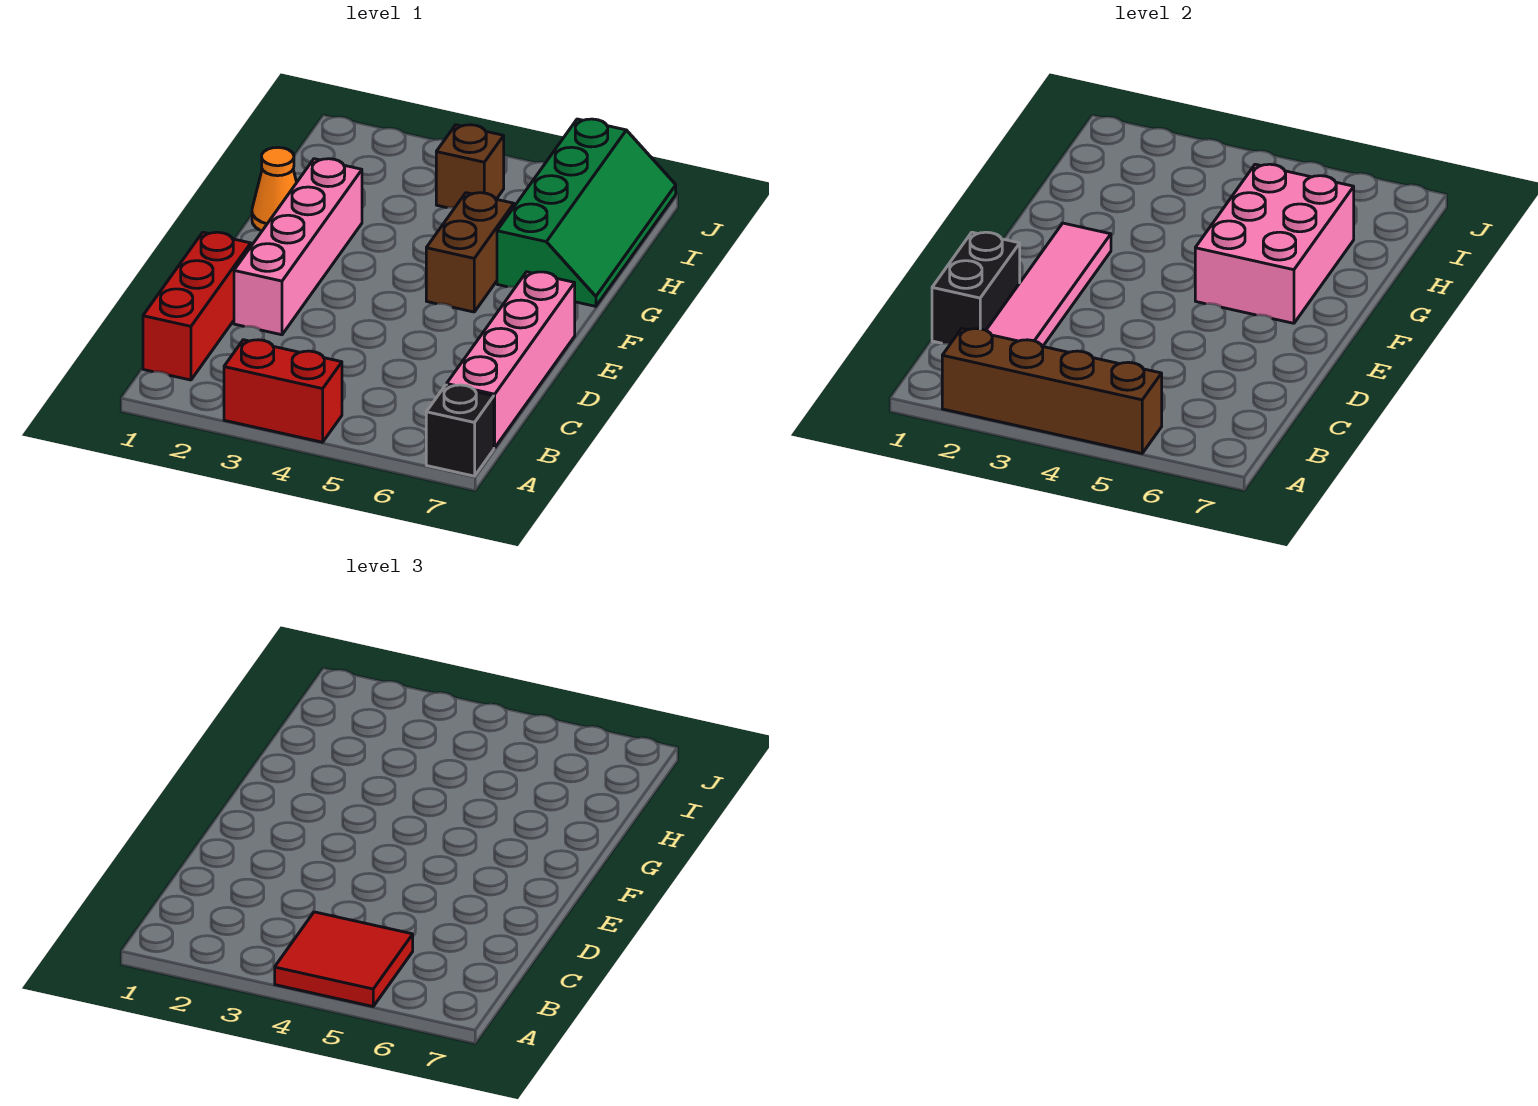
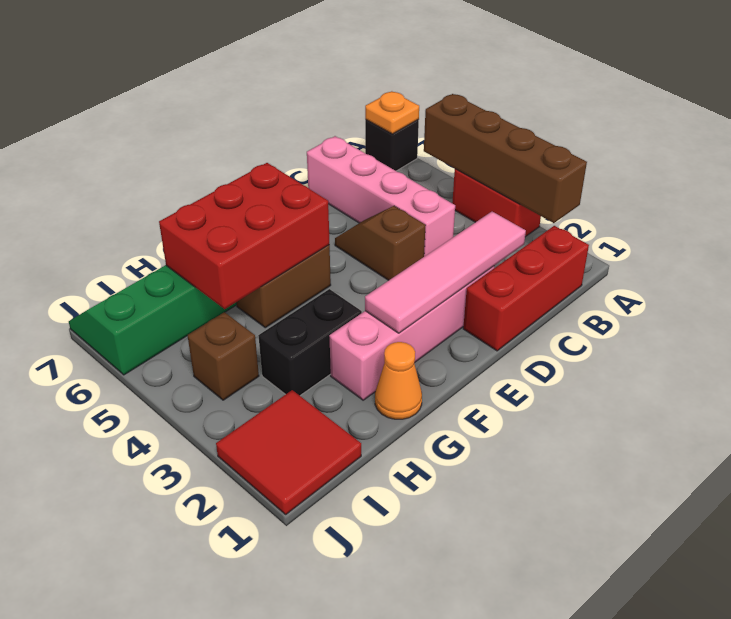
red tile A4:B5 level 3 -> red tile I1:J2 level 1
none -> orange plate A7 level 2
pink brick B7:E7 level 1 -> pink brick C4:C7 level 1
black brick C1:D1 level 2 -> black brick G3:H3 level 1
none -> brown slope D4:D5 level 1 top 4
pink brick F5:H6 level 2 -> red brick F5:H6 level 2

